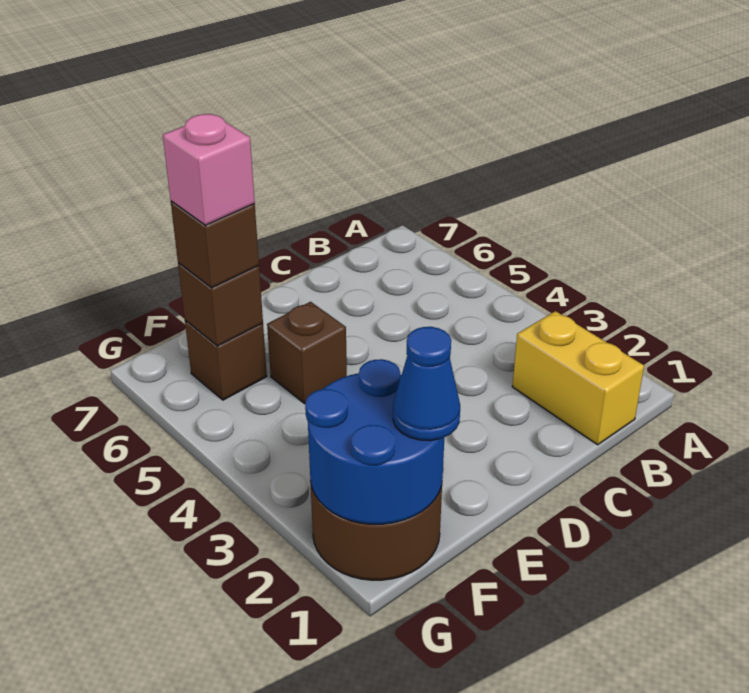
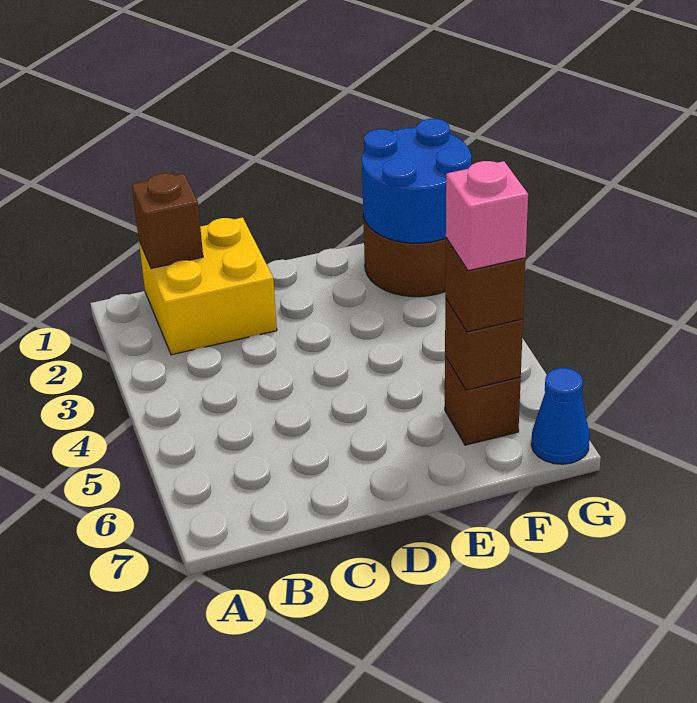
yellow brick B1:B2 level 1 -> yellow brick B1:C2 level 1
brown brick E5 level 1 -> brown brick B1 level 2
blue cone F1 level 3 -> blue cone G7 level 1

